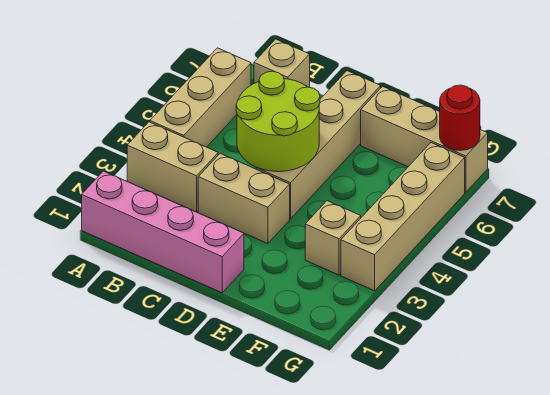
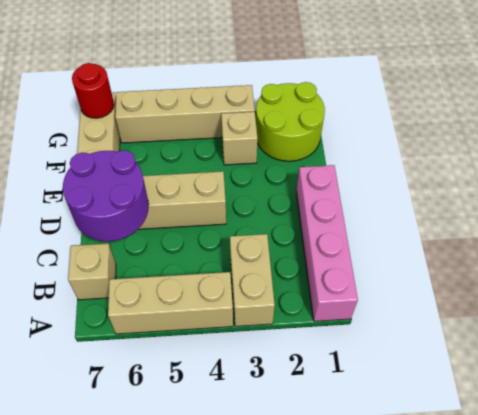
tan brick C3:D3 level 1 -> none
lime round brick C4:D5 level 2 -> lime round brick F1:G2 level 1
none -> purple round brick C6:D7 level 2

